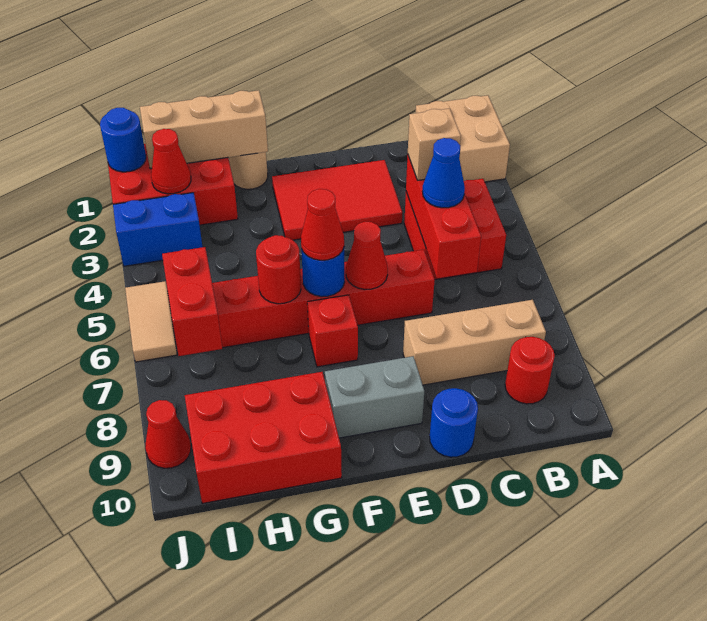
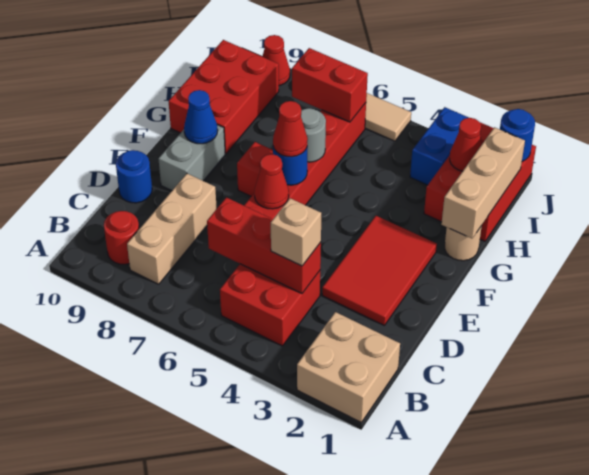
blue cone C5 level 3 -> blue cone F9 level 2
red round brick G6 level 2 -> grey round brick G6 level 2

